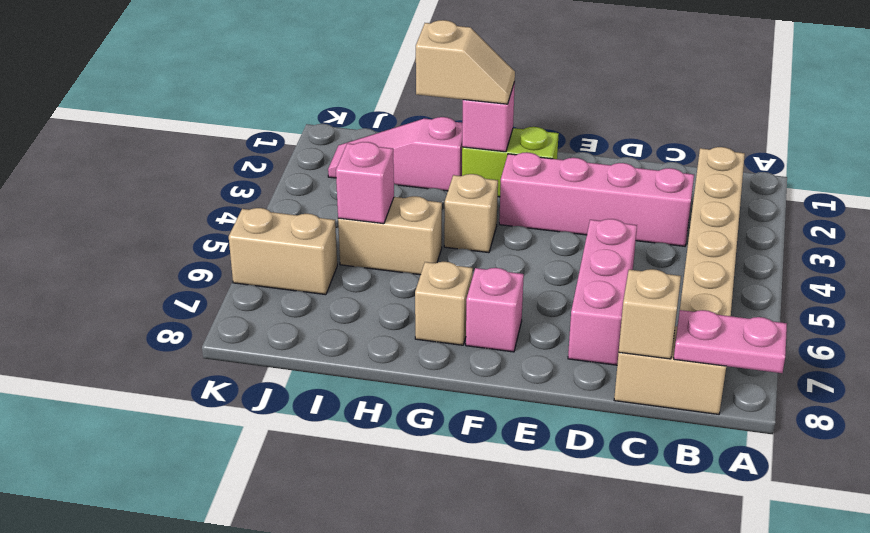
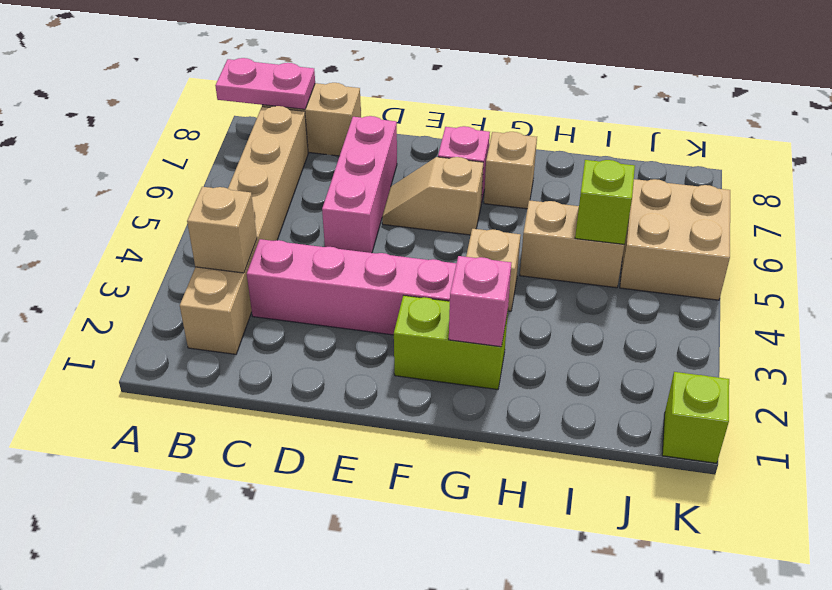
tan brick C8 level 2 -> tan brick B3 level 2
tan slope G2:H2 level 3 top H -> tan slope E6:F6 level 1 top F
pink slope H2:J2 level 1 top H -> none
pink brick I5 level 2 -> lime brick I5 level 2
tan brick J6:K6 level 1 -> tan brick J5:K6 level 1
none -> lime brick K1 level 1

